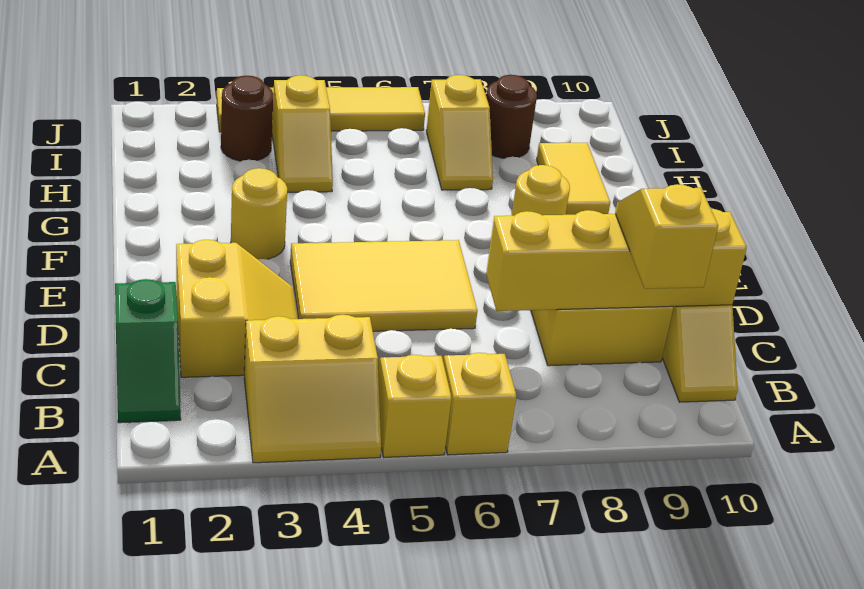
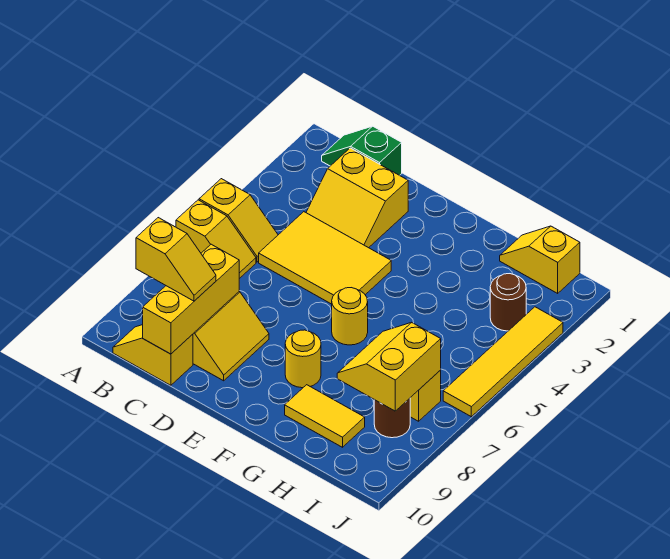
yellow slope A3:B4 level 1 top B -> yellow slope H7:I8 level 2 top I
yellow brick C7:C10 level 2 -> yellow brick C8:C10 level 2
yellow tile D4:E6 level 1 -> yellow tile C4:E5 level 1
yellow round brick F3 level 1 -> yellow round brick F6 level 1
yellow slope H4:I4 level 1 top I -> yellow slope H1:I1 level 1 top I

